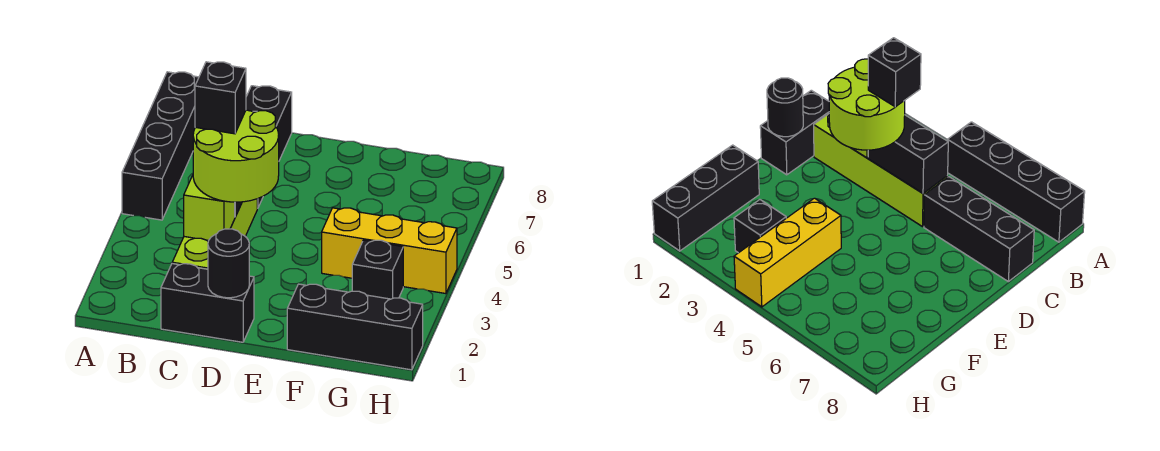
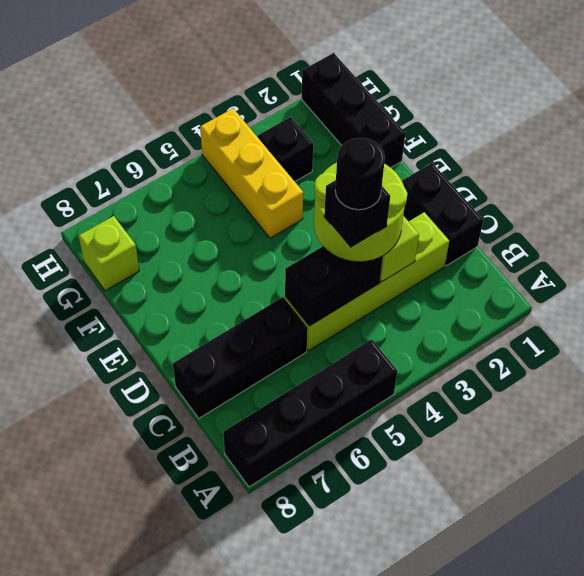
black round brick D1 level 2 -> black round brick C4 level 5
none -> lime brick G8 level 1

